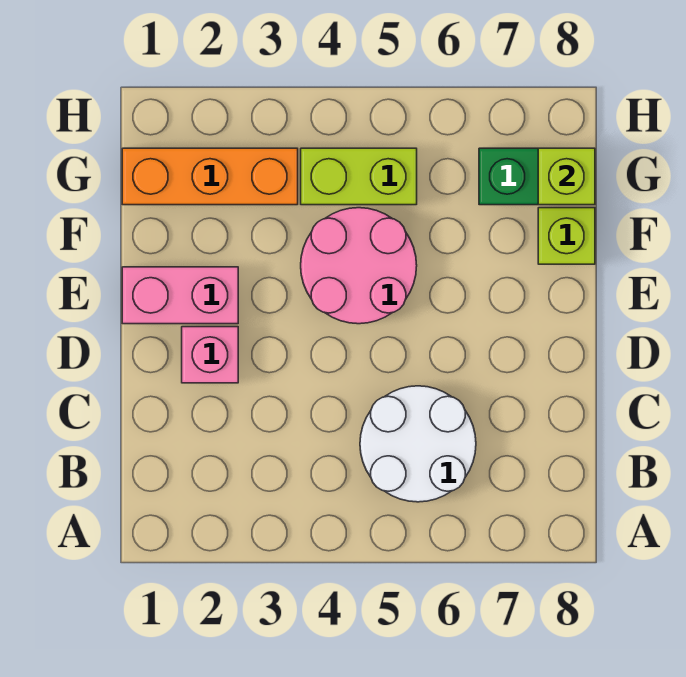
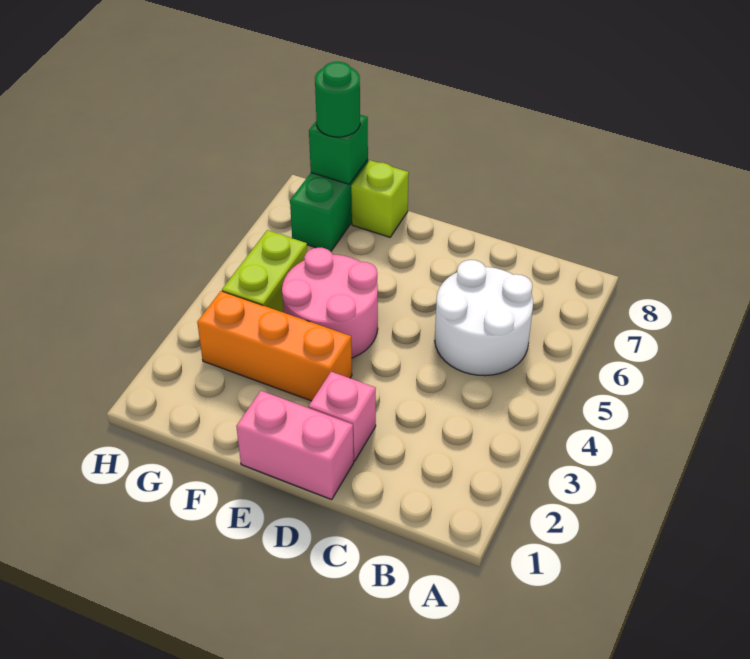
pink brick E1:E2 level 1 -> pink brick D1:E1 level 1
orange brick G1:G3 level 1 -> orange brick E3:G3 level 1
lime brick G8 level 2 -> green brick G8 level 2
none -> green round brick G8 level 3

